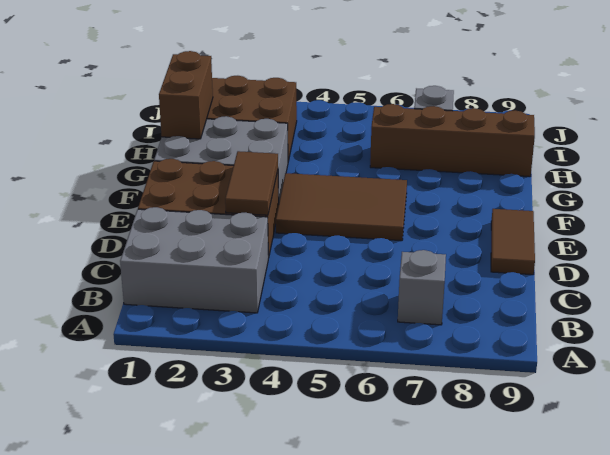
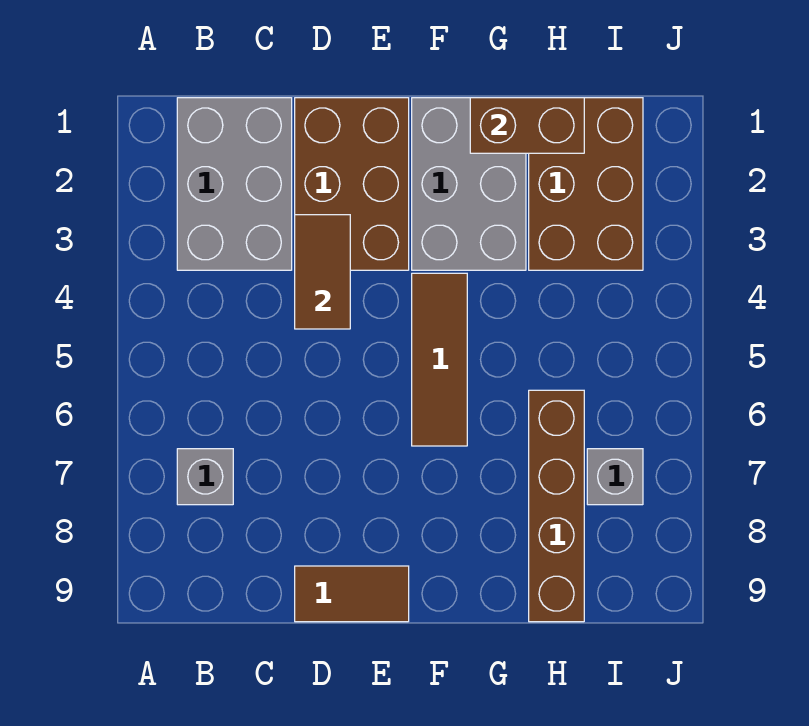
brown tile D3:E3 level 2 -> brown tile D3:D4 level 2
brown tile E4:F6 level 1 -> brown tile F4:F6 level 1

